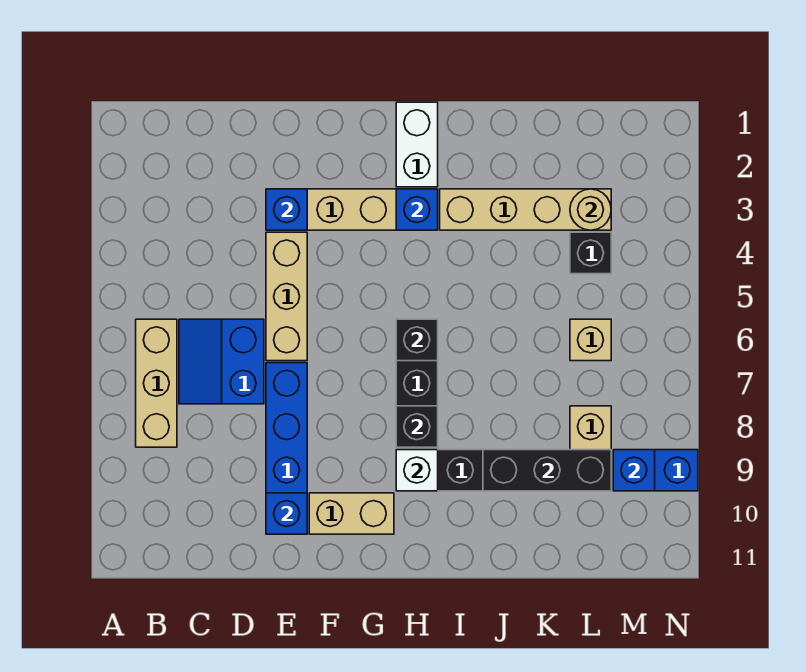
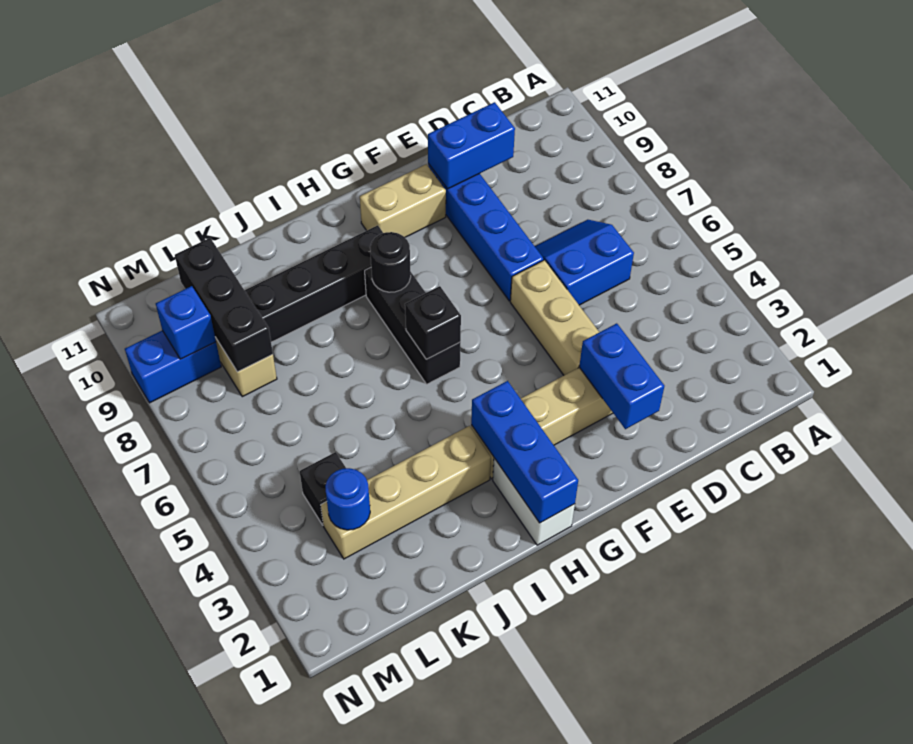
tan brick B6:B8 level 1 -> none
blue slope C6:D7 level 1 top D -> blue slope C6:D7 level 1 top 6
blue brick E3 level 2 -> blue brick E2:E3 level 2
blue brick E10 level 2 -> blue brick D10:E10 level 2
blue brick H3 level 2 -> blue brick H1:H3 level 2
black brick H8 level 2 -> black round brick H8 level 2
white brick H9 level 2 -> none
black brick J9:L9 level 2 -> black brick L8:L10 level 2
tan round brick L3 level 2 -> blue round brick L3 level 2
tan brick L6 level 1 -> none

